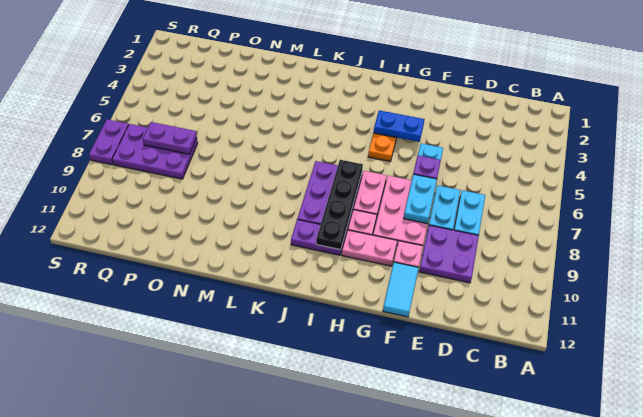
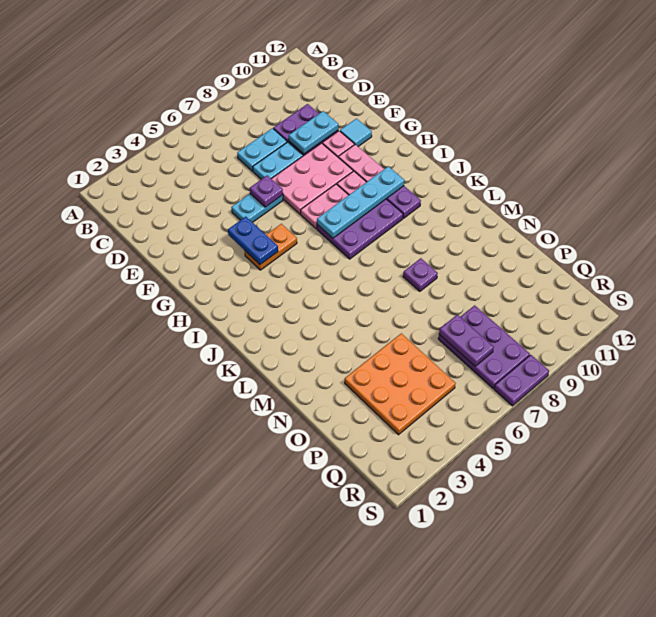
cyan plate F7:F8 level 2 -> cyan plate E9:E10 level 2
cyan tile F11:F12 level 1 -> cyan tile F11 level 1
black plate I7:I10 level 2 -> cyan plate I7:I10 level 2
none -> purple plate M8 level 1
none -> orange plate O3:Q5 level 1

